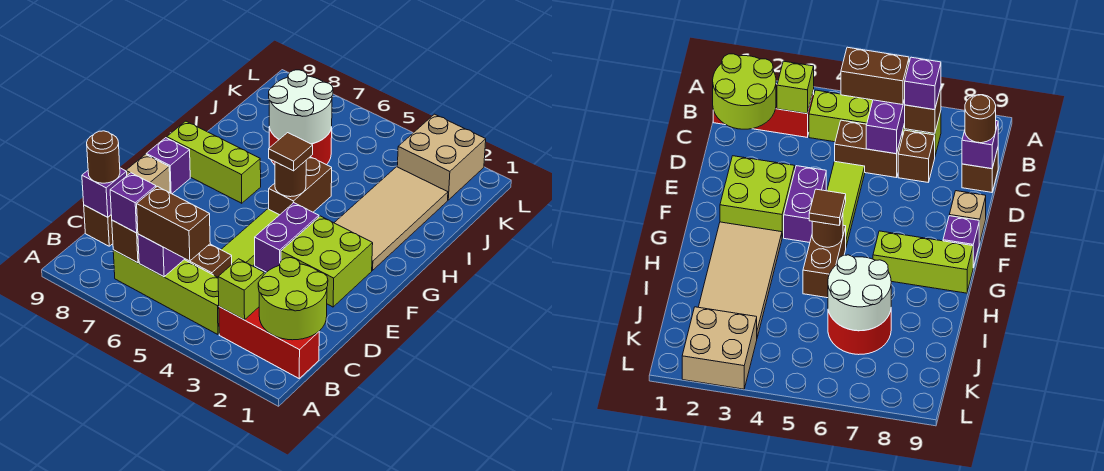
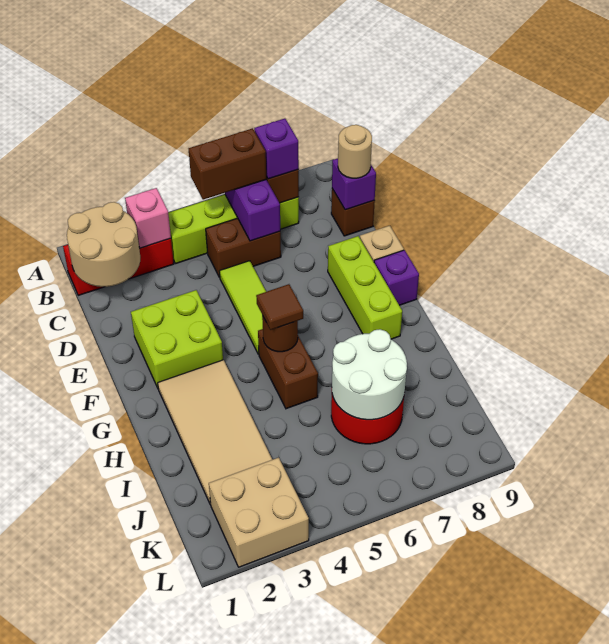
lime round brick B1:C2 level 2 -> tan round brick B1:C2 level 2
lime brick B3 level 2 -> pink brick B3 level 2
brown brick C7 level 1 -> none
brown round brick C9 level 3 -> tan round brick C9 level 3
purple brick E4:F4 level 1 -> none
lime brick G7:G9 level 1 -> lime brick E8:G8 level 1

